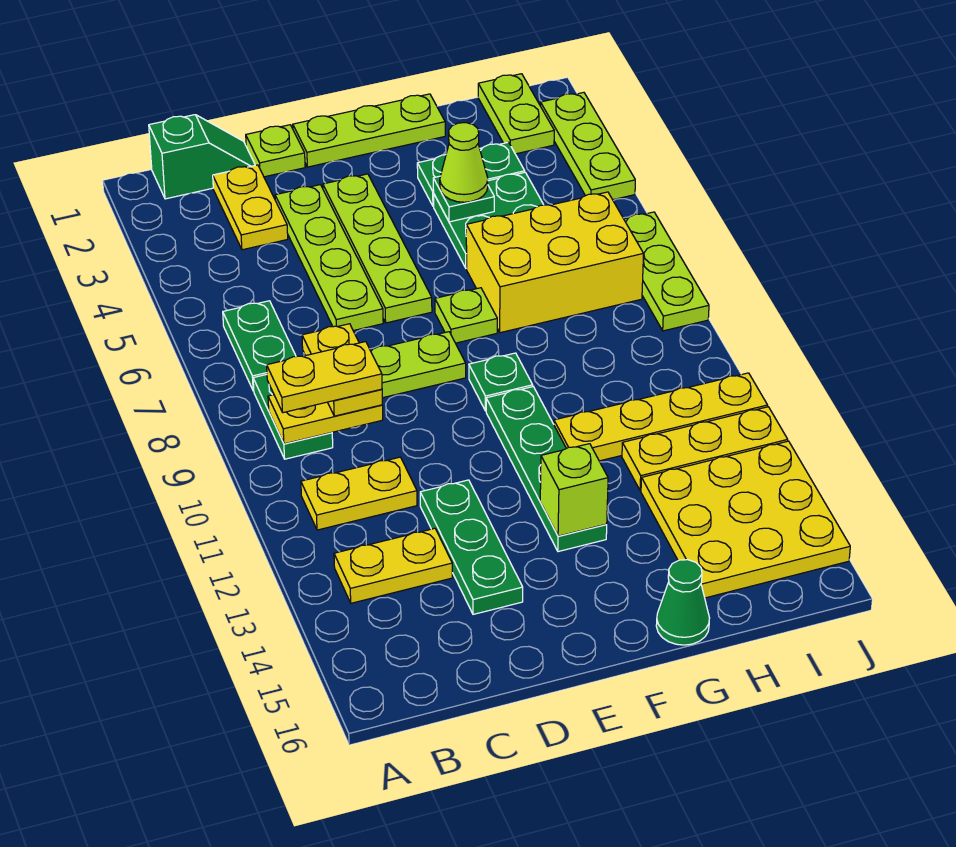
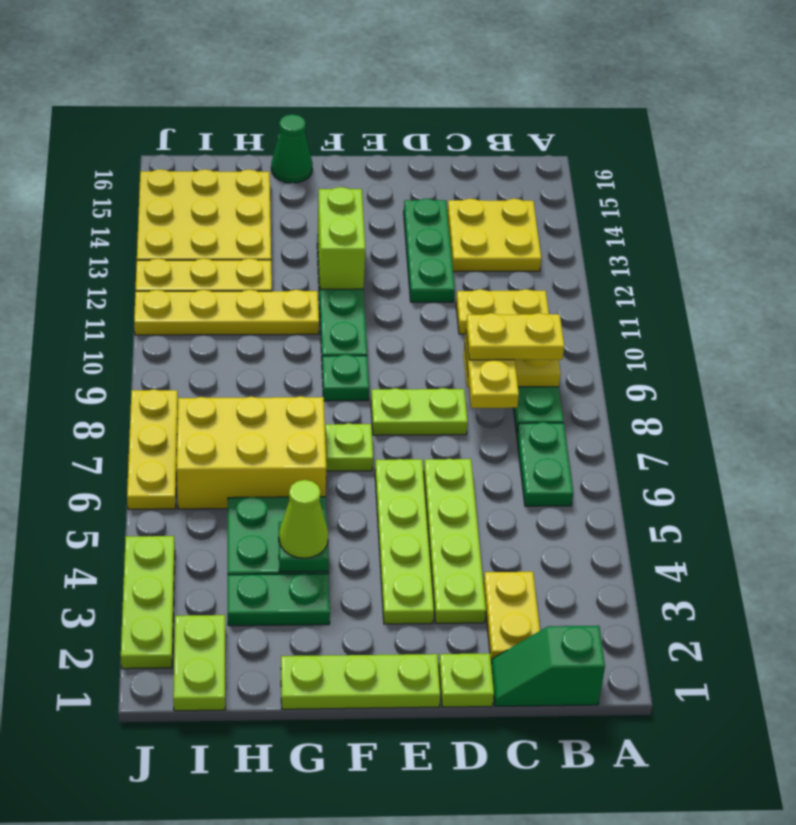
yellow plate B13:C13 level 1 -> yellow plate B13:C14 level 1
lime brick F13 level 2 -> lime brick F12:F13 level 2
lime plate J6:J8 level 1 -> yellow plate J6:J8 level 1

